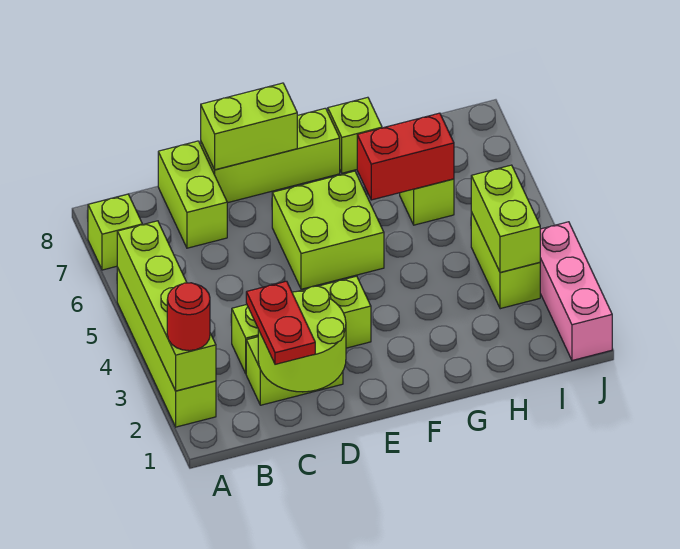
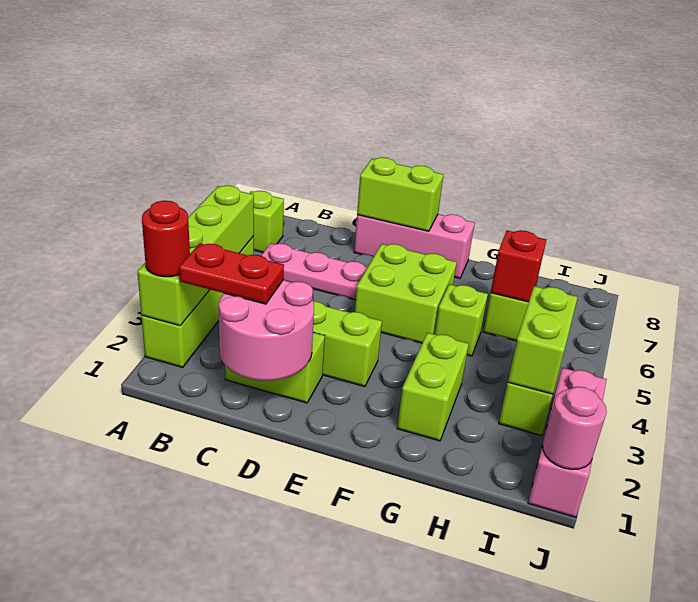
none -> pink plate B6:D6 level 1
lime round brick C1:D2 level 2 -> pink round brick C1:D2 level 2
red plate C1:C2 level 3 -> red plate B2:C2 level 3
lime brick C7:C8 level 1 -> lime brick G2:G3 level 1
lime brick D8:F8 level 1 -> pink brick D8:F8 level 1
red brick G6:H6 level 2 -> red brick H6 level 2
lime brick G8 level 1 -> lime brick G5 level 1
none -> pink round brick J1 level 2

